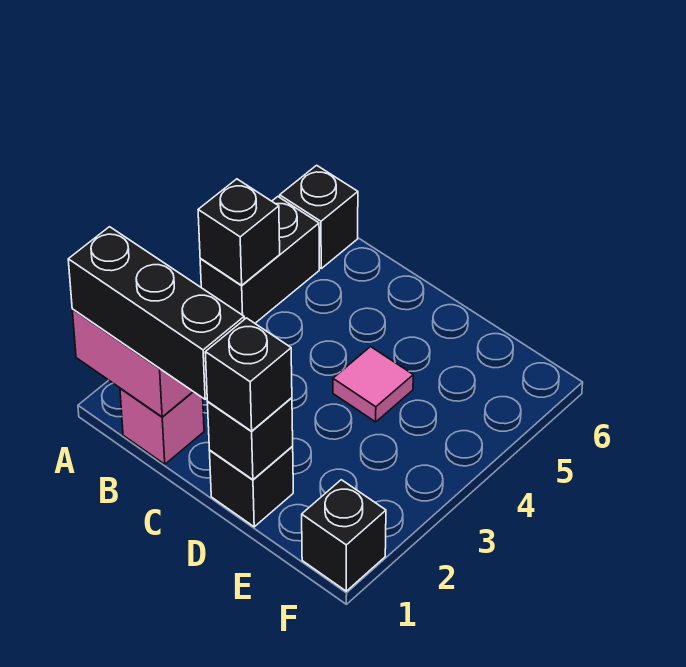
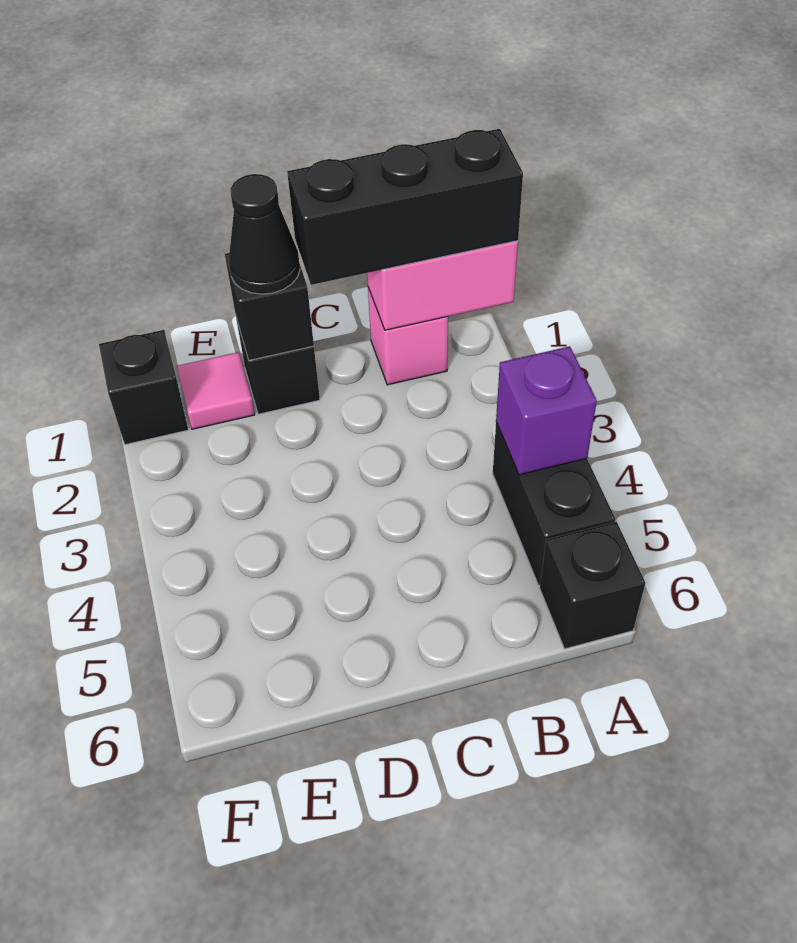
black brick A4 level 2 -> purple brick A4 level 2
black brick D1 level 3 -> black cone D1 level 3
pink tile D4 level 1 -> pink tile E1 level 1

